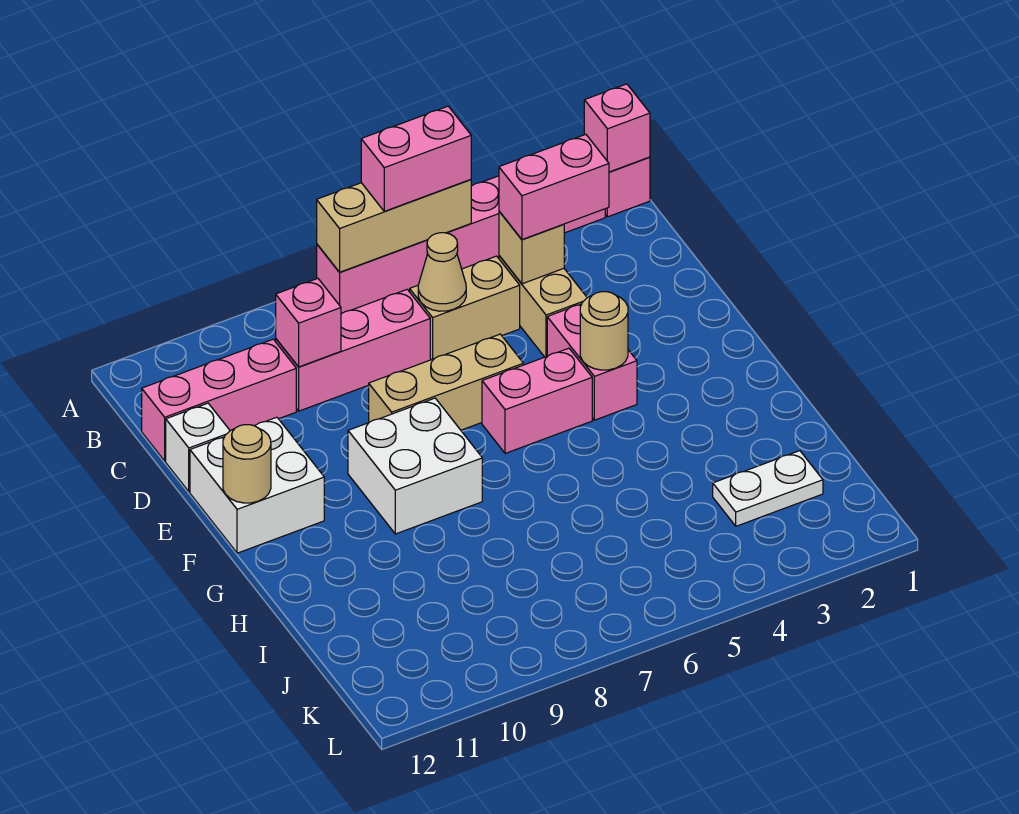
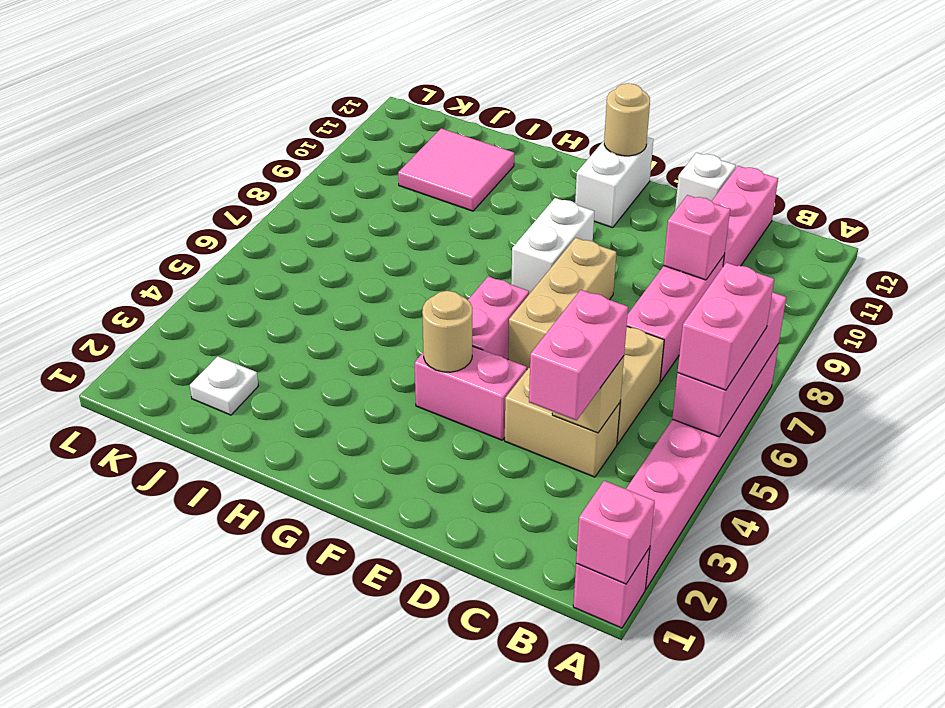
tan brick A5:A7 level 2 -> pink brick A5:A7 level 2
tan cone C6 level 2 -> none
white brick E11:F12 level 1 -> white brick F11:F12 level 1
white brick F8:G9 level 1 -> white brick F8:F9 level 1
none -> pink tile I10:J11 level 1
white plate J2:J3 level 1 -> white plate J2 level 1

